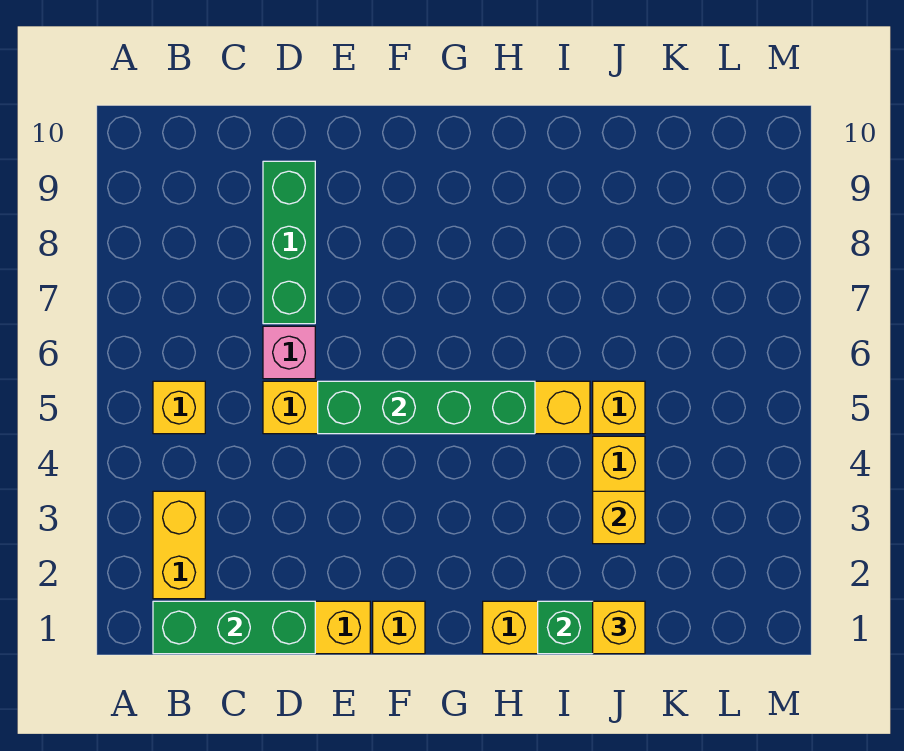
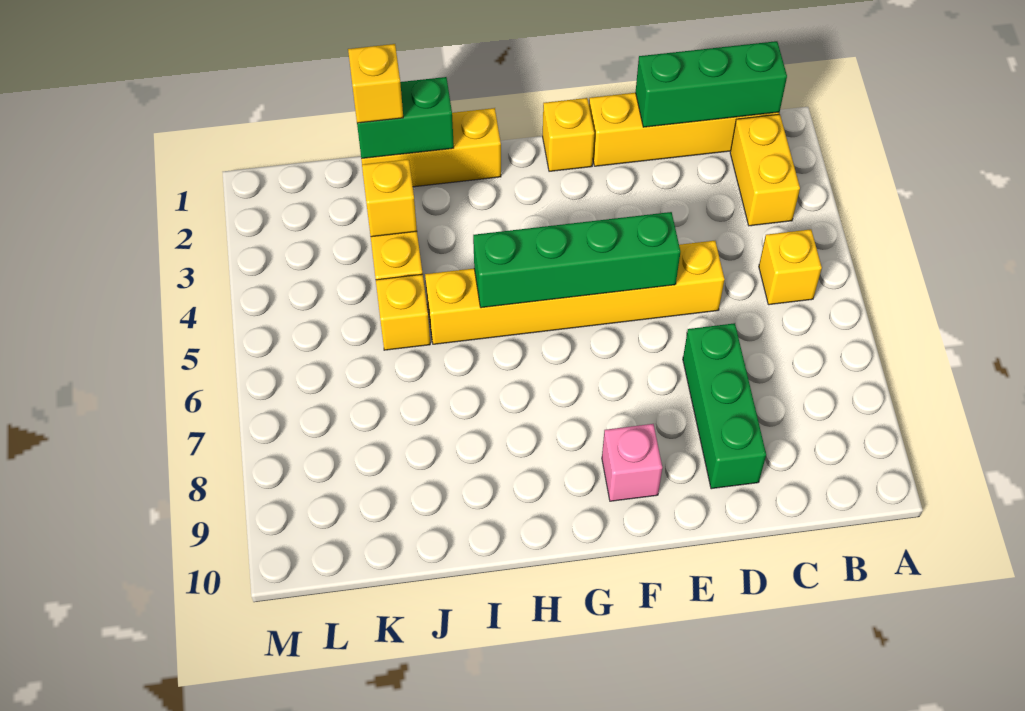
pink brick D6 level 1 -> pink brick F9 level 1

